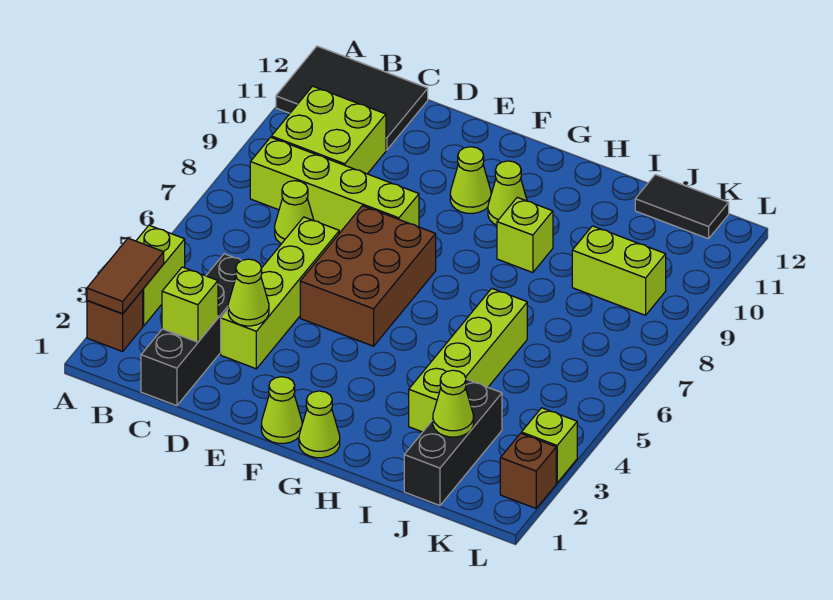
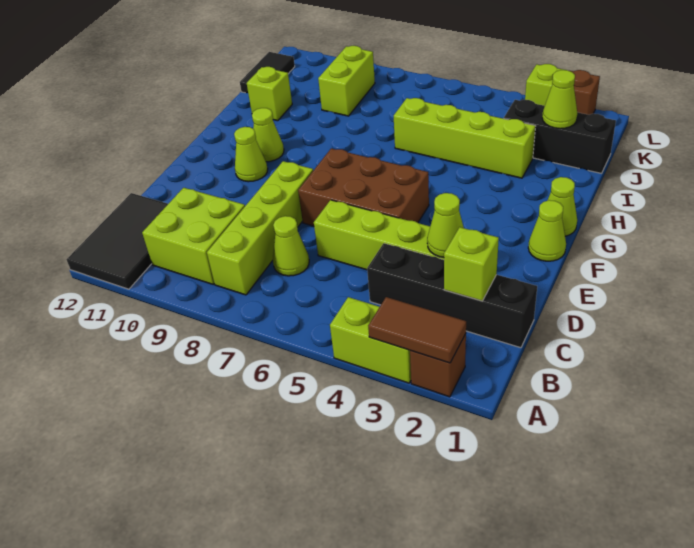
lime brick H9 level 1 -> lime brick I11 level 1

